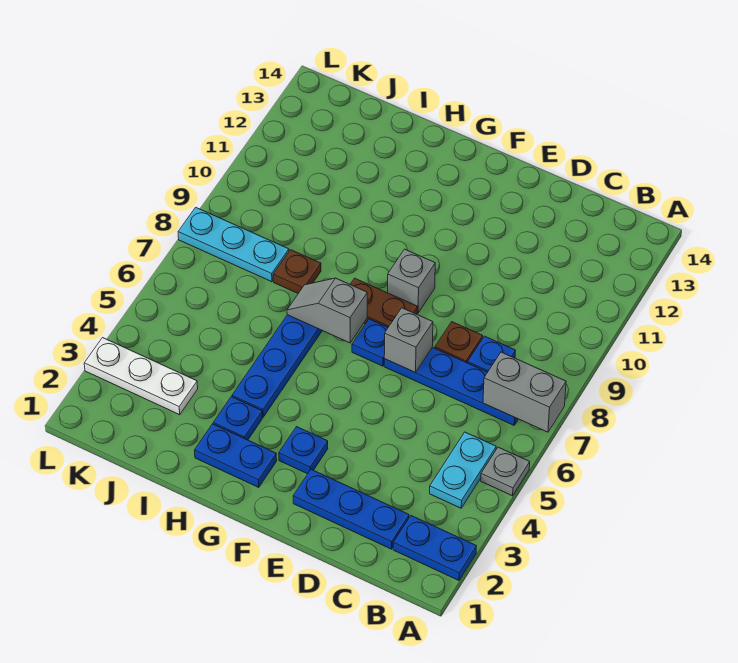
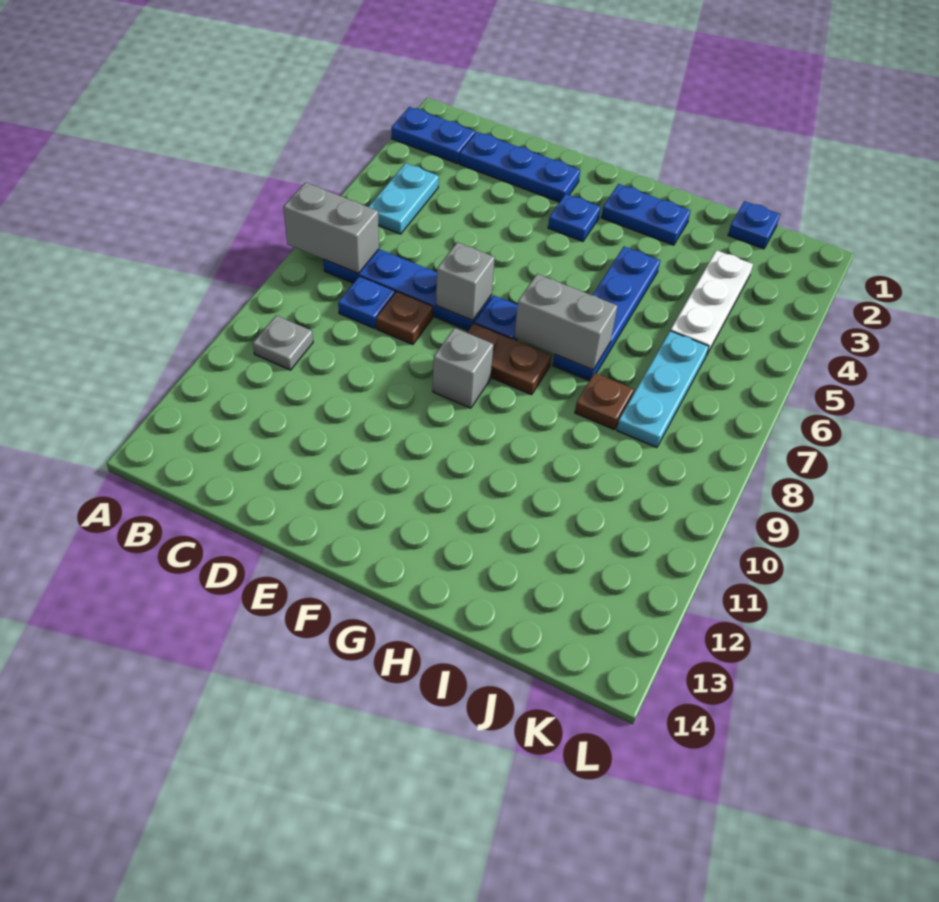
grey plate A5 level 1 -> grey plate B10 level 1
grey slope G7:H7 level 2 top G -> grey brick G7:H7 level 2
blue plate H3 level 1 -> blue plate J1 level 1
white plate J3:L3 level 1 -> white plate J3:J5 level 1
cyan plate J8:L8 level 1 -> cyan plate J6:J8 level 1

